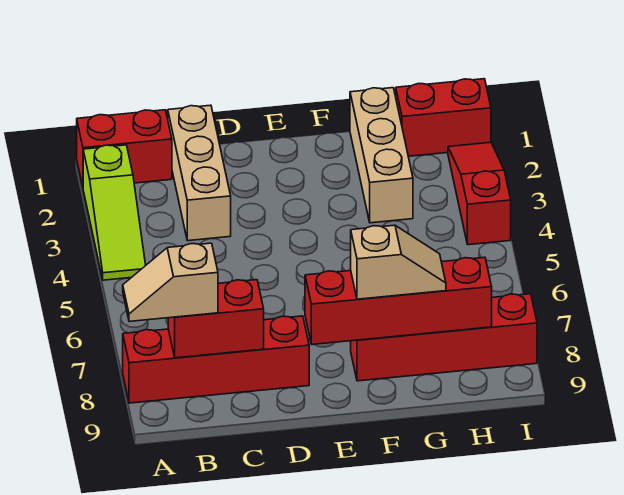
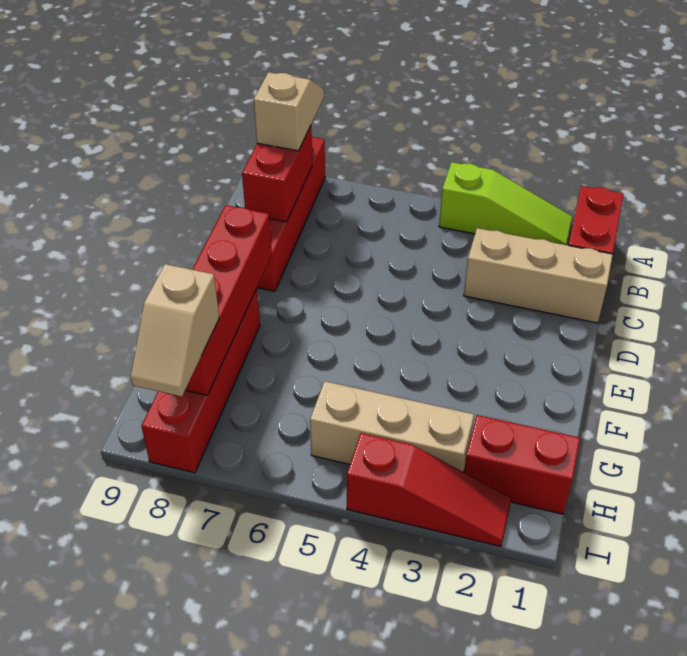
lime slope A2:A4 level 1 top 2 -> lime slope A2:A4 level 1 top 4
tan slope F8:G8 level 3 top F -> tan slope H8:I8 level 3 top H
tan brick G1:G3 level 1 -> tan brick H3:H5 level 1
red brick H1:I1 level 1 -> red brick H1:H2 level 1

